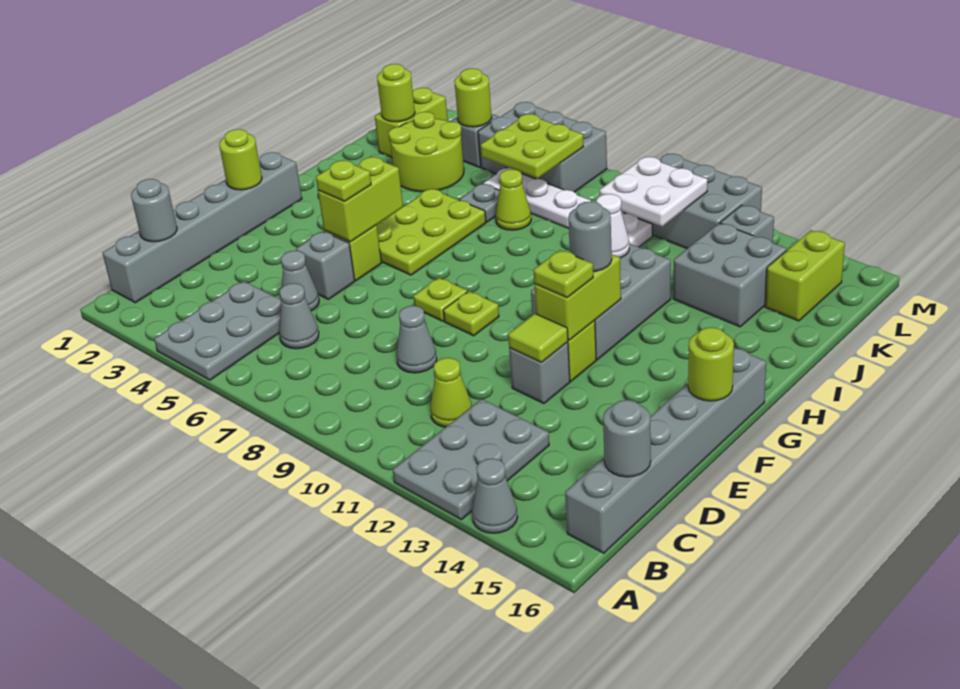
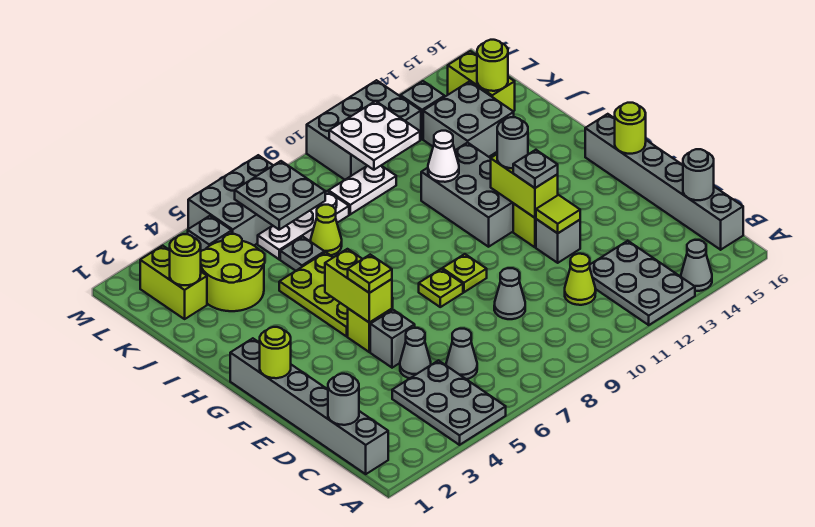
lime plate F12 level 3 -> grey plate F12 level 3
lime plate K6:L7 level 2 -> grey plate K6:L7 level 2
lime round brick L4 level 2 -> lime round brick K15 level 2

